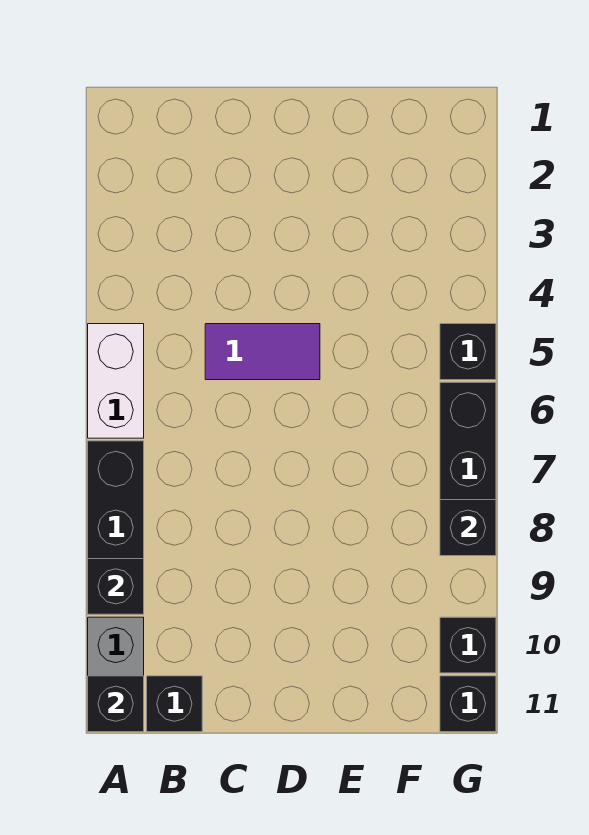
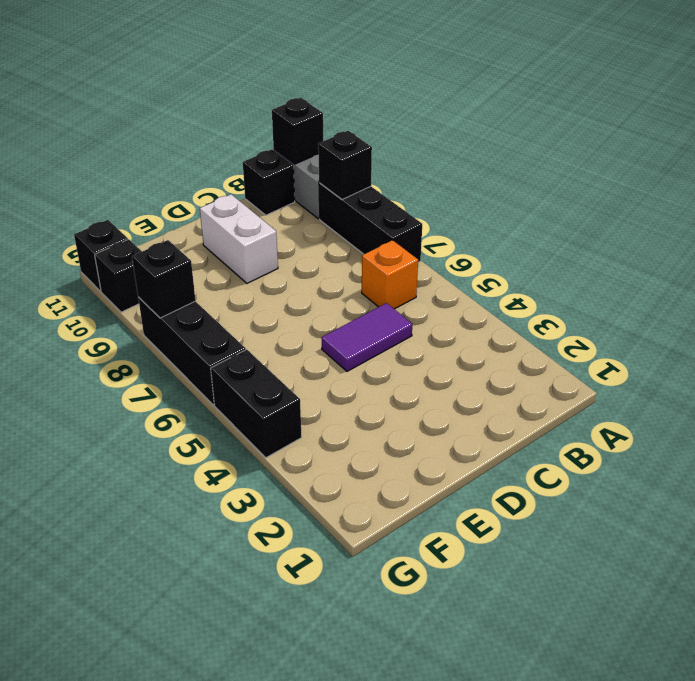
white brick A5:A6 level 1 -> white brick D9:D10 level 1
none -> orange brick B6 level 1
black brick G5 level 1 -> black brick G4:G5 level 1

